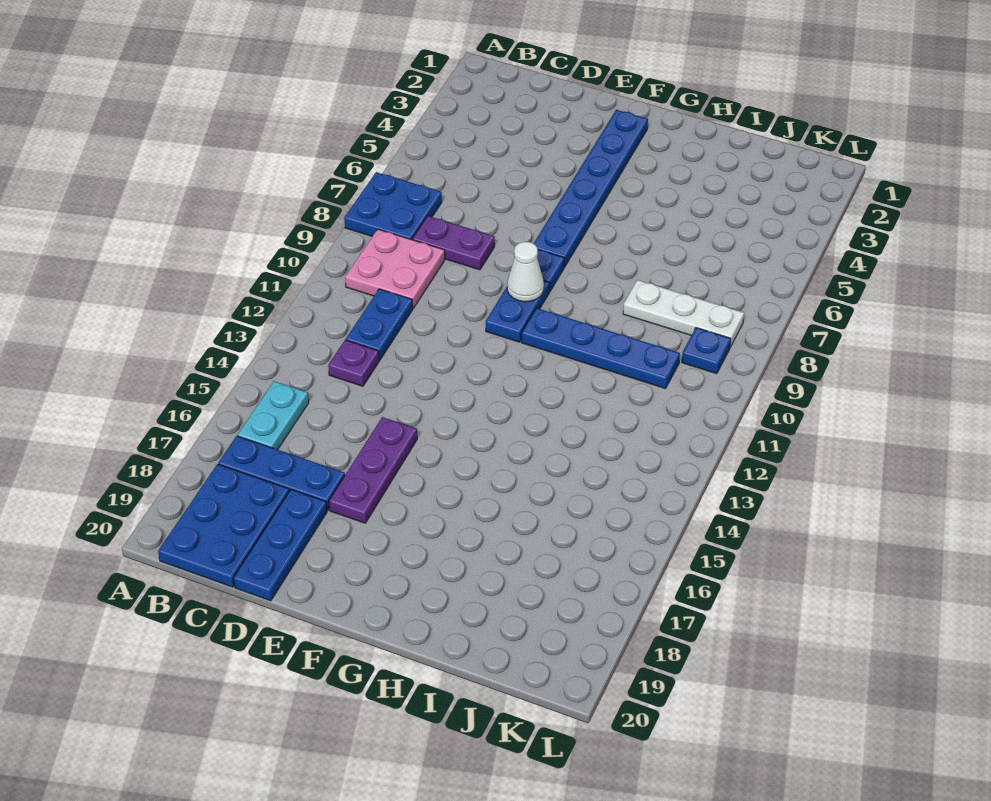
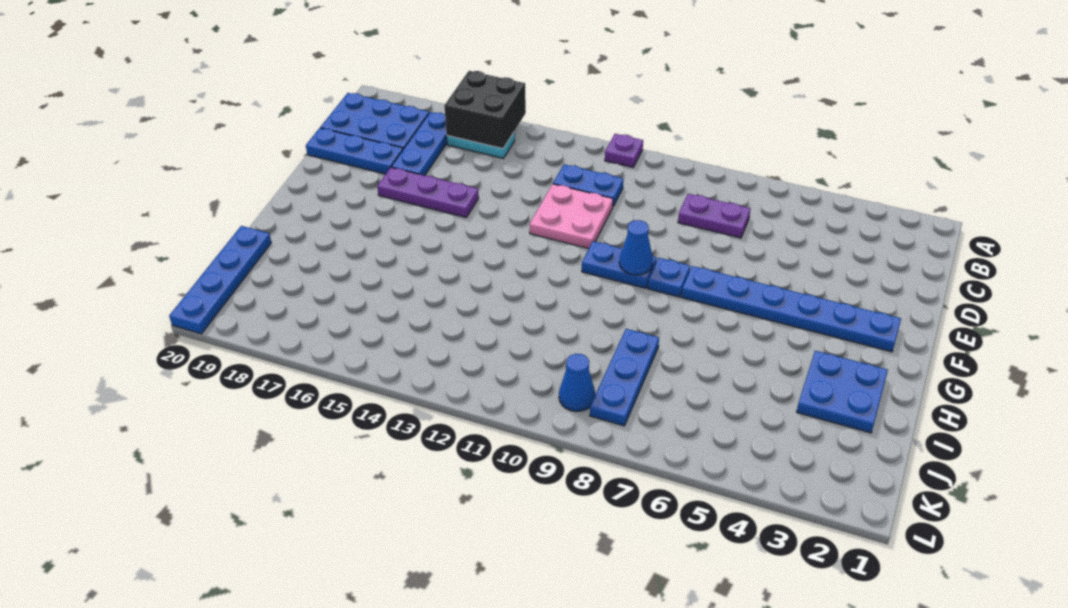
blue plate A7:B8 level 1 -> blue plate H2:I3 level 1
none -> black brick A15:B16 level 2
pink plate B9:C10 level 1 -> pink plate D11:E12 level 1
purple plate C8:D8 level 1 -> purple plate C7:C8 level 1
purple plate C13 level 1 -> purple plate A11 level 1
white cone F9 level 2 -> blue cone F9 level 2
blue plate G10:J10 level 1 -> blue plate I20:L20 level 1
white plate I8:K8 level 1 -> blue plate I8:K8 level 1
blue plate K9 level 1 -> blue cone K9 level 1

